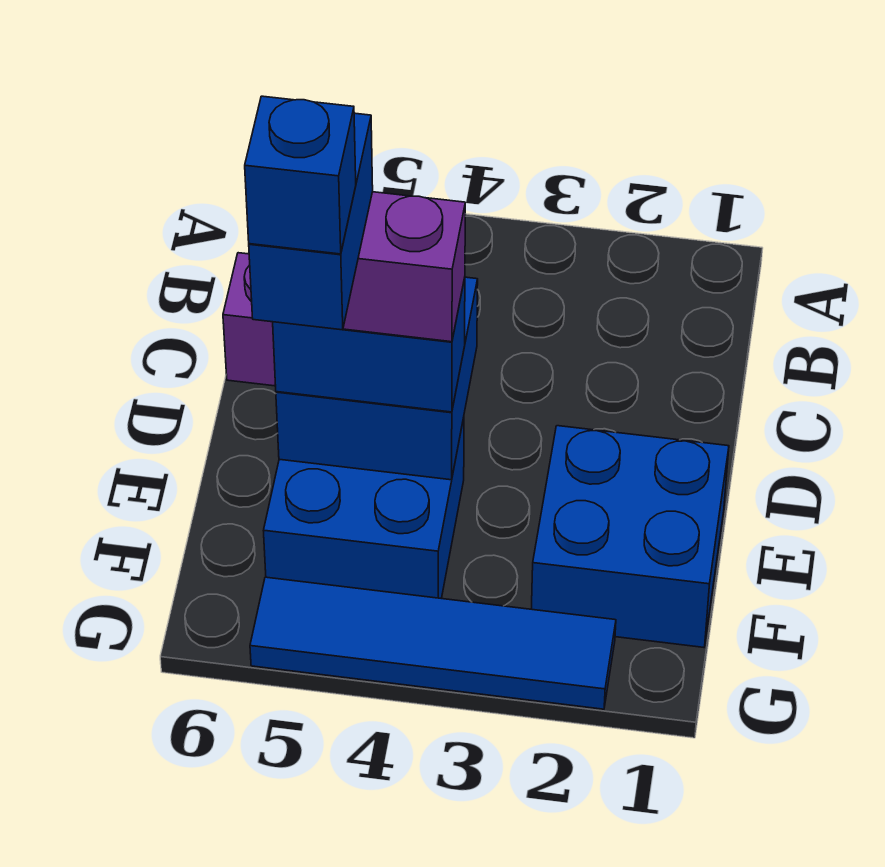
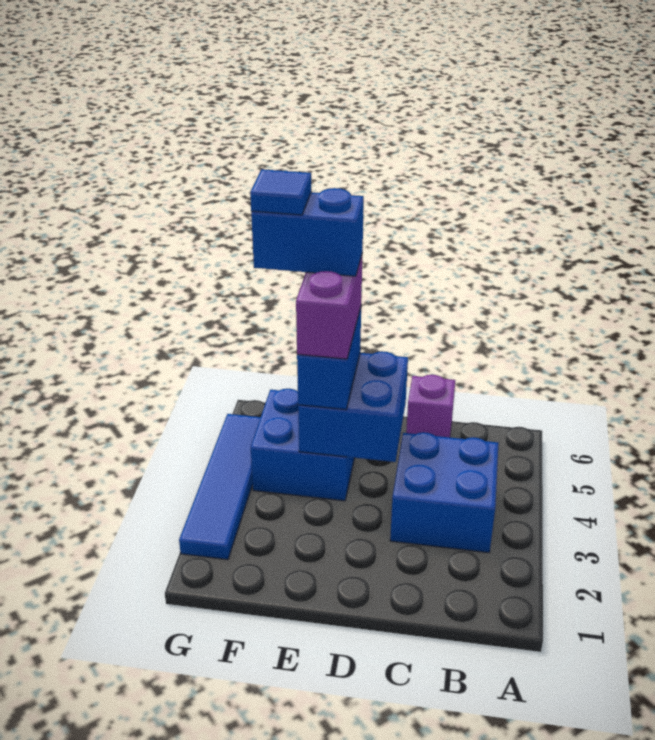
blue brick E1:F2 level 1 -> blue brick B3:C4 level 1
blue brick F5 level 6 -> blue tile F5 level 6

